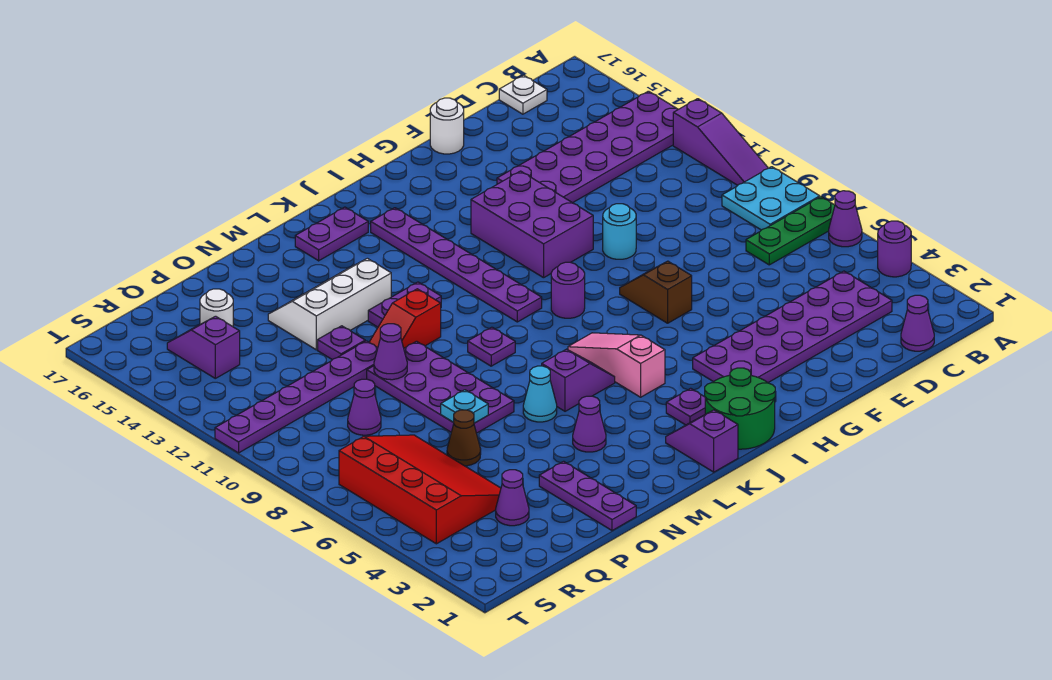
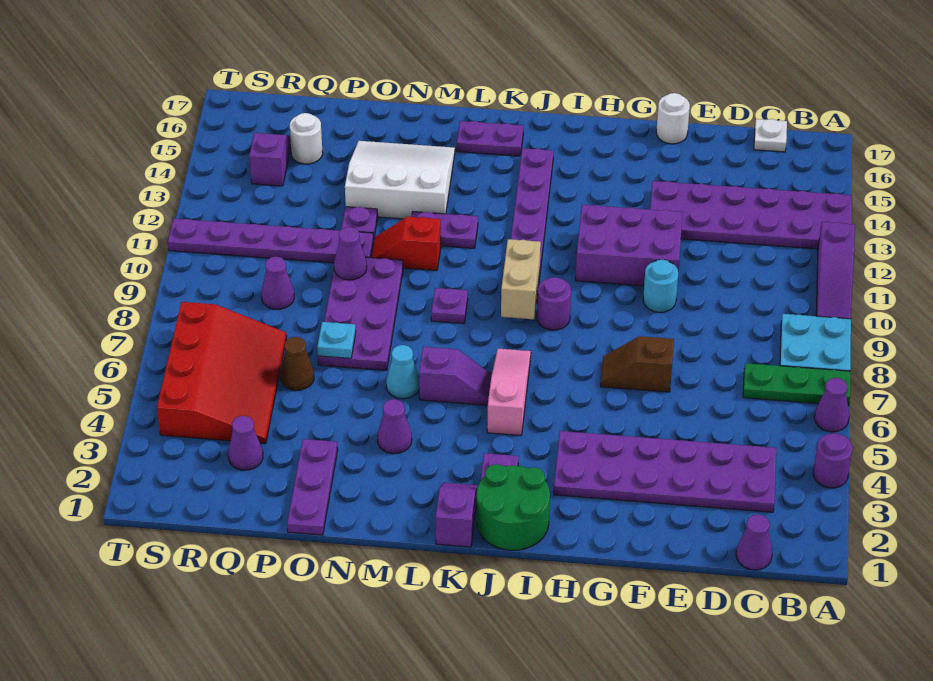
brown slope G7:G8 level 1 top 7 -> brown slope F7:G7 level 1 top F
purple brick G11:H13 level 1 -> purple brick F11:H12 level 1
none -> tan brick J9:J10 level 2
white slope M13:O14 level 1 top 13 -> white slope M13:O15 level 1 top 13

